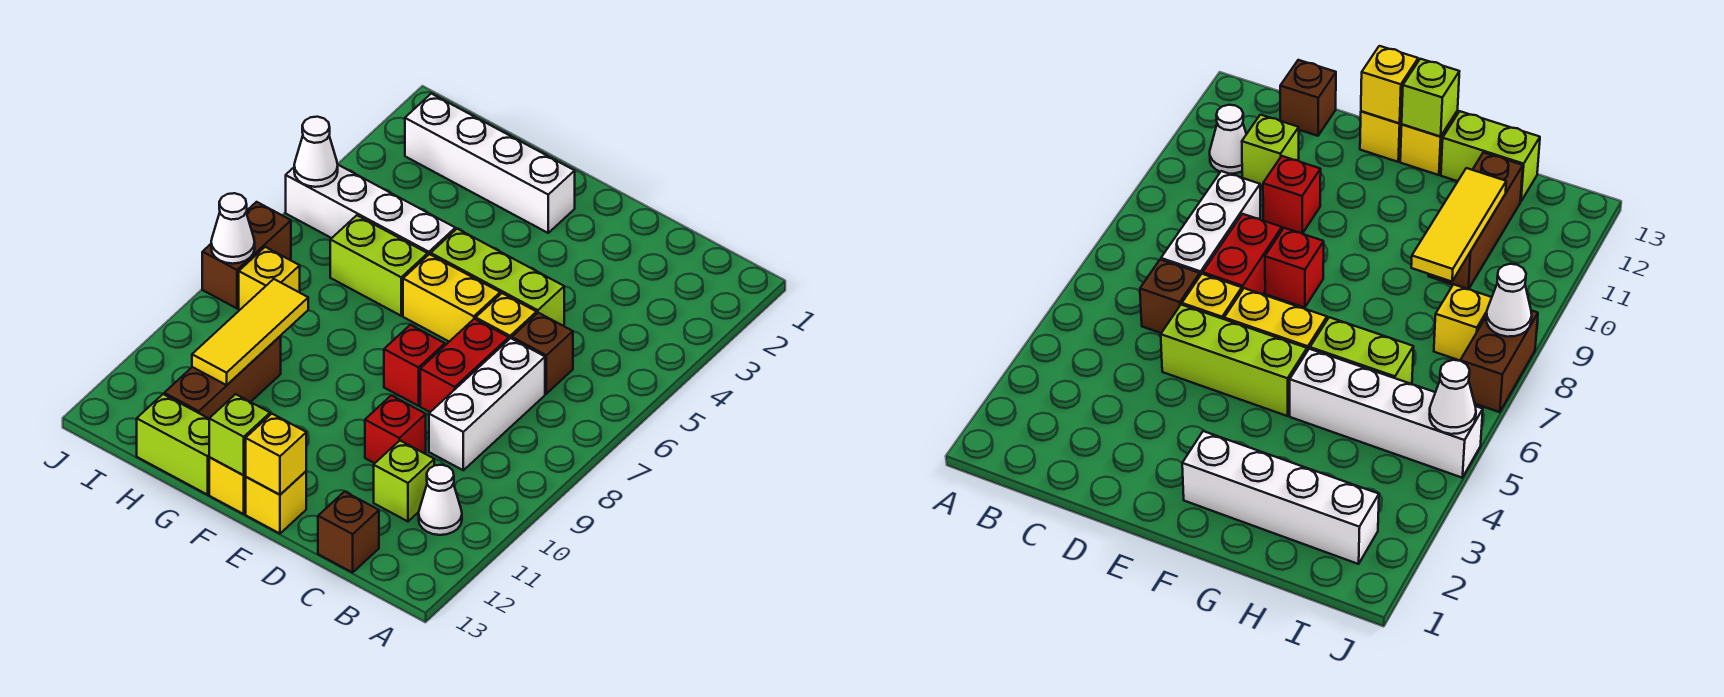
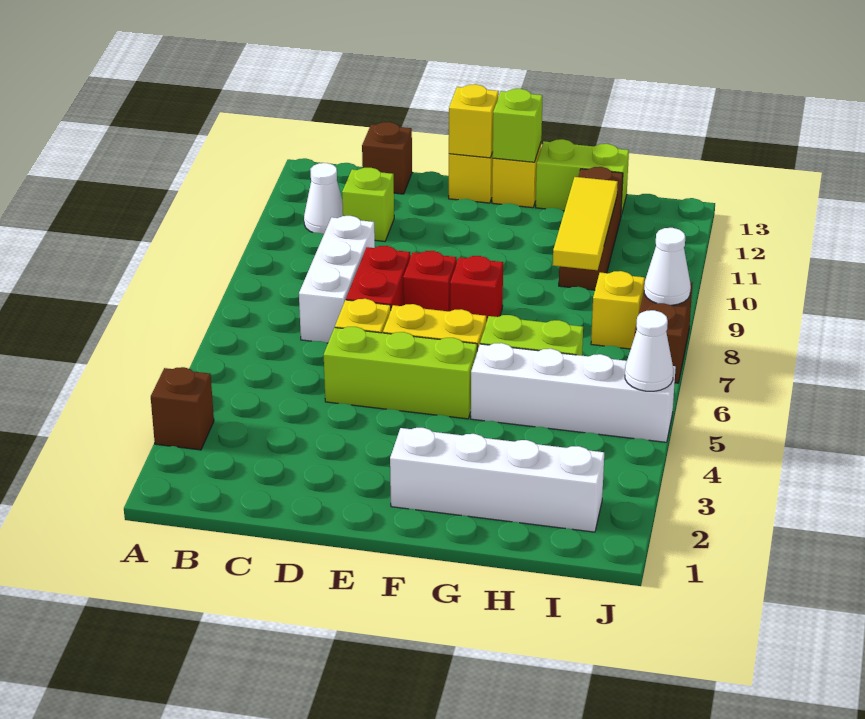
brown brick C6 level 1 -> brown brick A3 level 1
red brick D10 level 1 -> red brick F8 level 1

